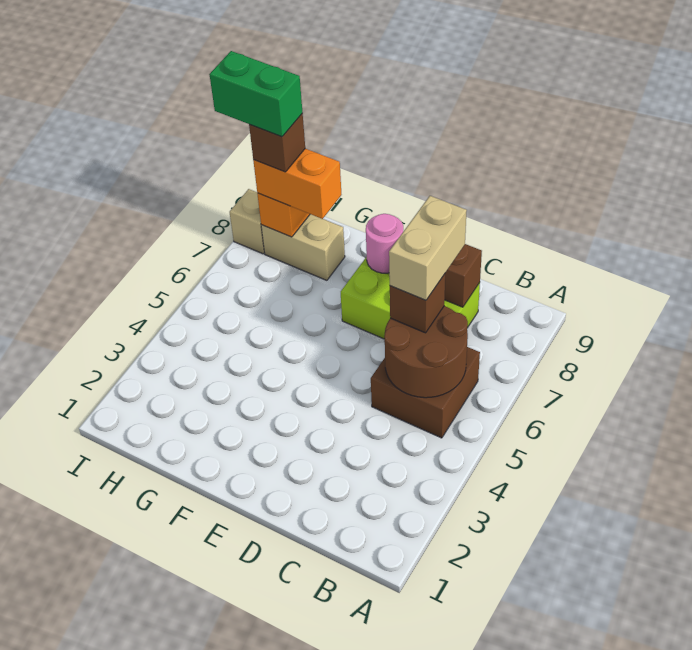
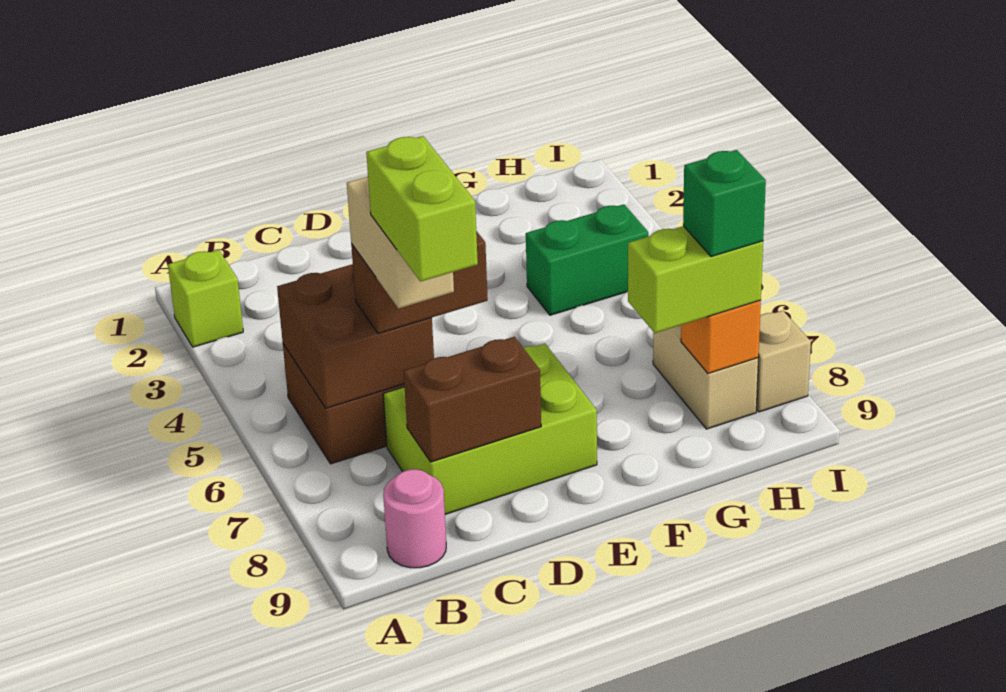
none -> lime brick A2 level 1
brown round brick B5:C6 level 2 -> brown brick B5:C6 level 2
brown brick C6 level 3 -> brown brick C6:D6 level 3
none -> lime brick C7:C8 level 5
pink round brick E8 level 2 -> pink round brick B9 level 1
tan brick G8:H8 level 1 -> tan brick H7:H8 level 1
orange brick G8:H8 level 3 -> lime brick G8:H8 level 3
brown brick H8 level 4 -> green brick H8 level 4
green brick H8:I8 level 5 -> green brick G4:H4 level 1

